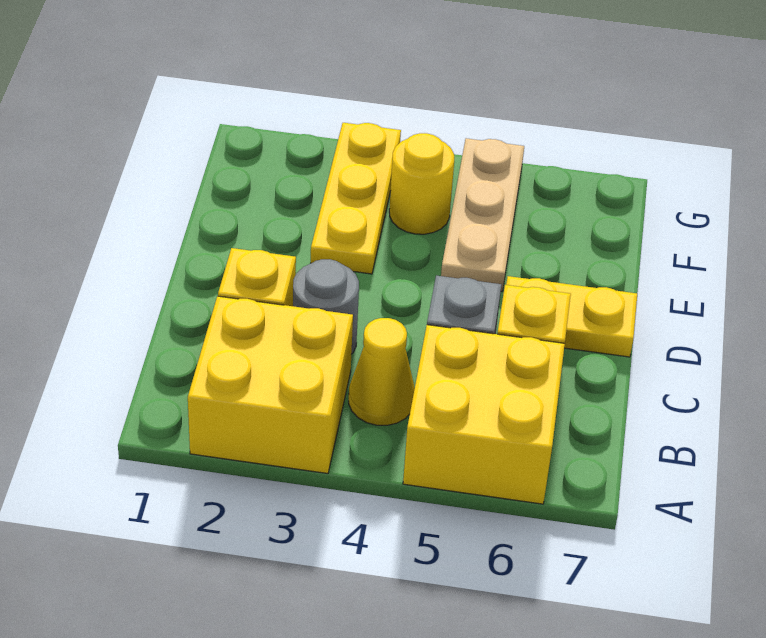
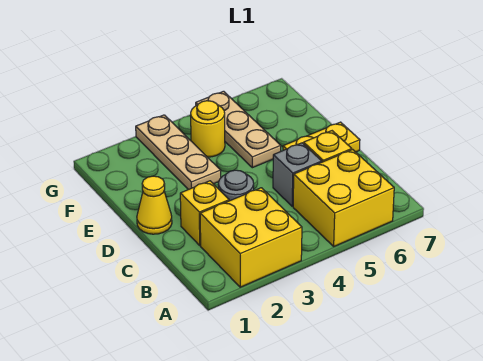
yellow cone B4 level 1 -> yellow cone D1 level 1
yellow plate E3:G3 level 1 -> tan plate E3:G3 level 1

